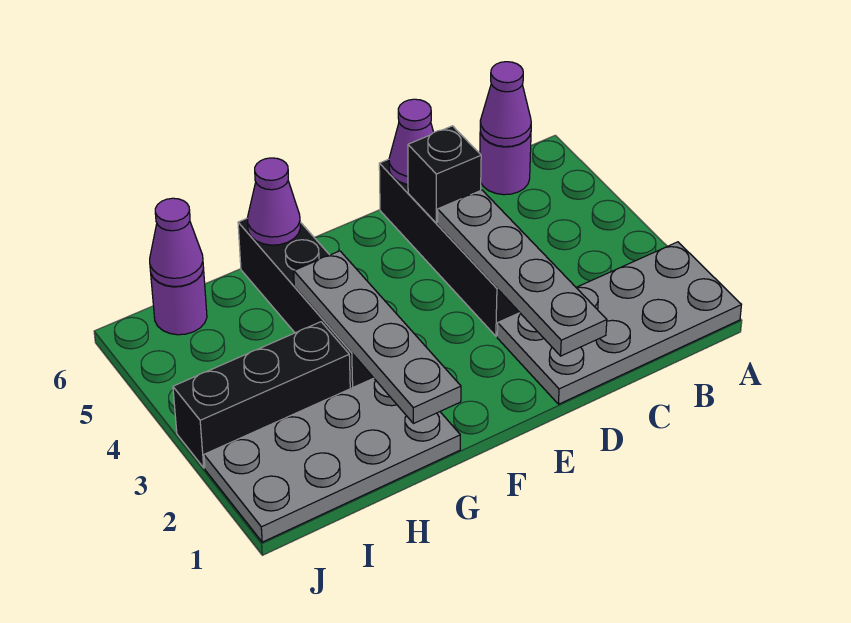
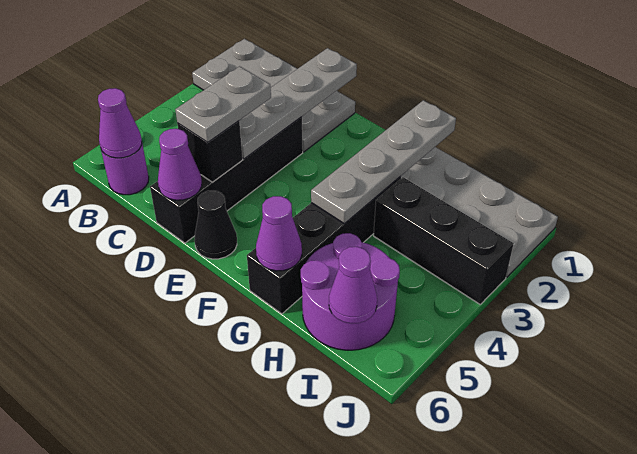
none -> grey plate D4:D5 level 3
none -> black cone E6 level 1
purple round brick I6 level 1 -> purple round brick H5:I6 level 1

